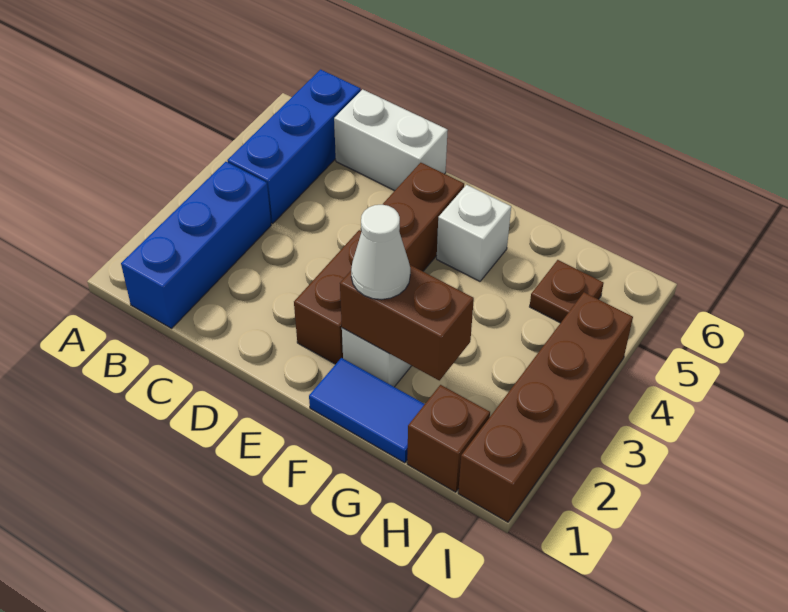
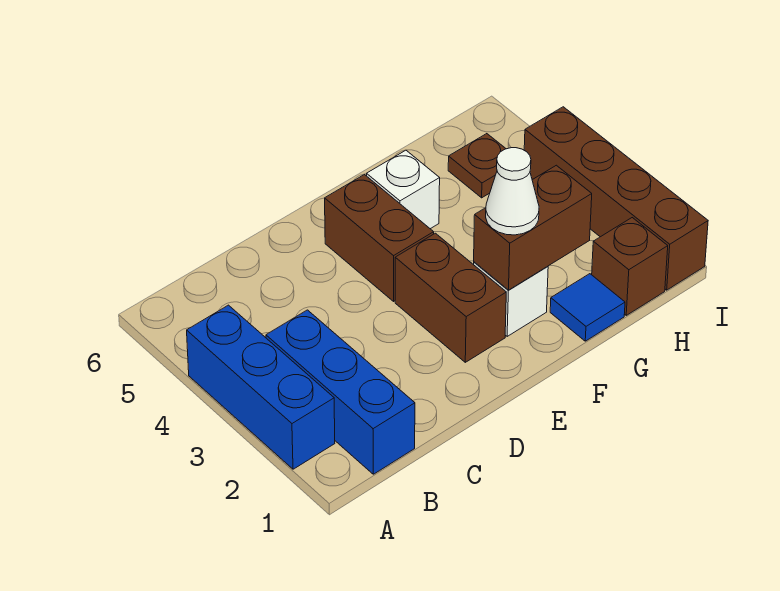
blue brick B4:B6 level 1 -> blue brick A2:A4 level 1
white brick C6:D6 level 1 -> none
blue tile F1:G1 level 1 -> blue tile G1 level 1

